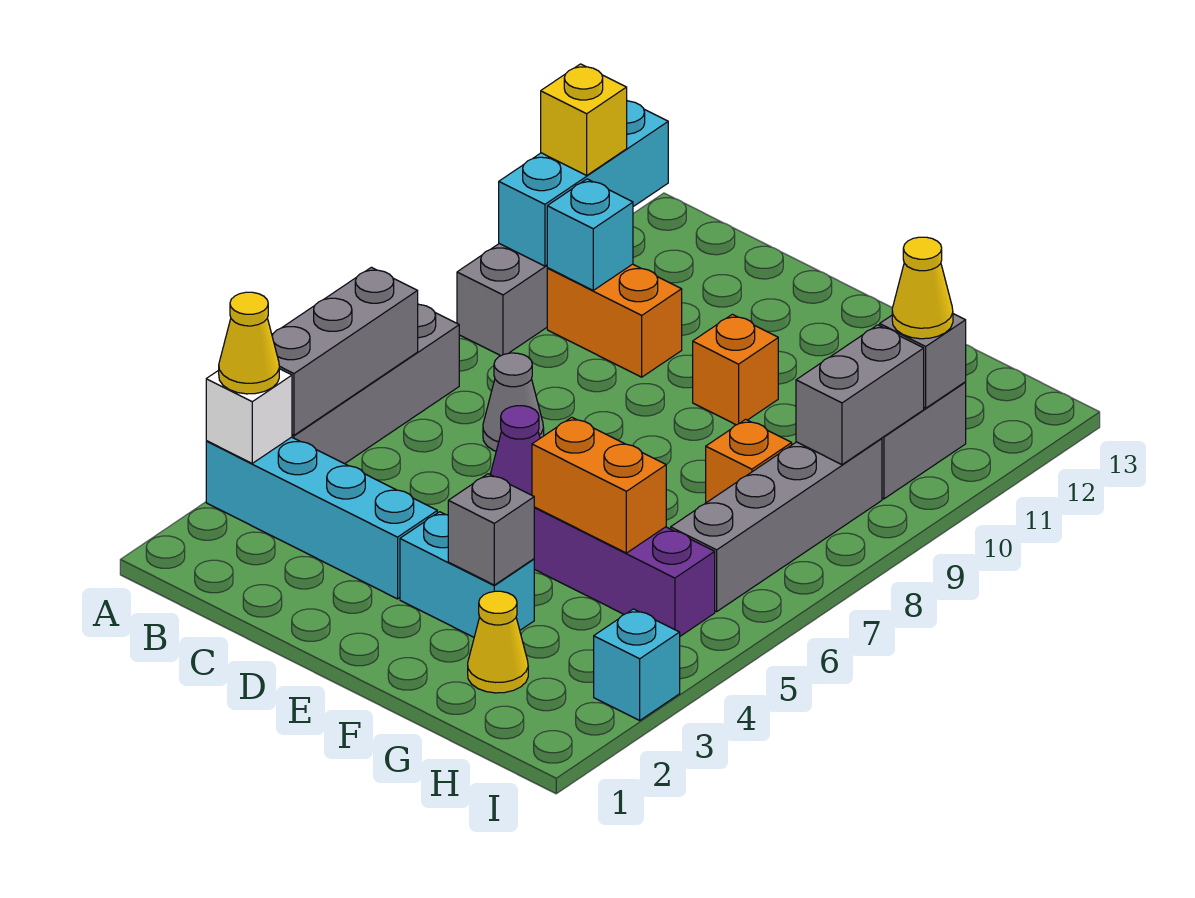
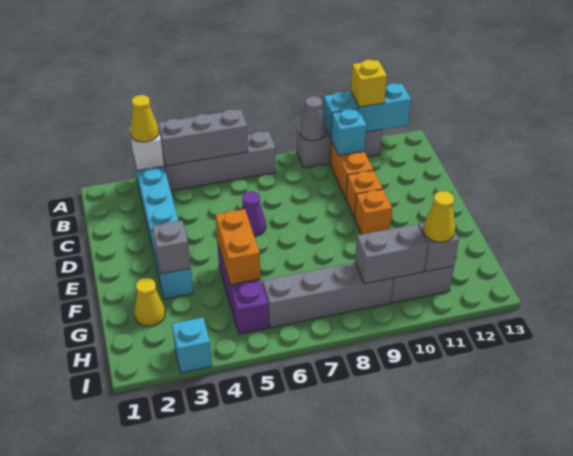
grey cone C7 level 1 -> grey cone A9 level 2
orange brick G8 level 1 -> orange brick D10 level 1

